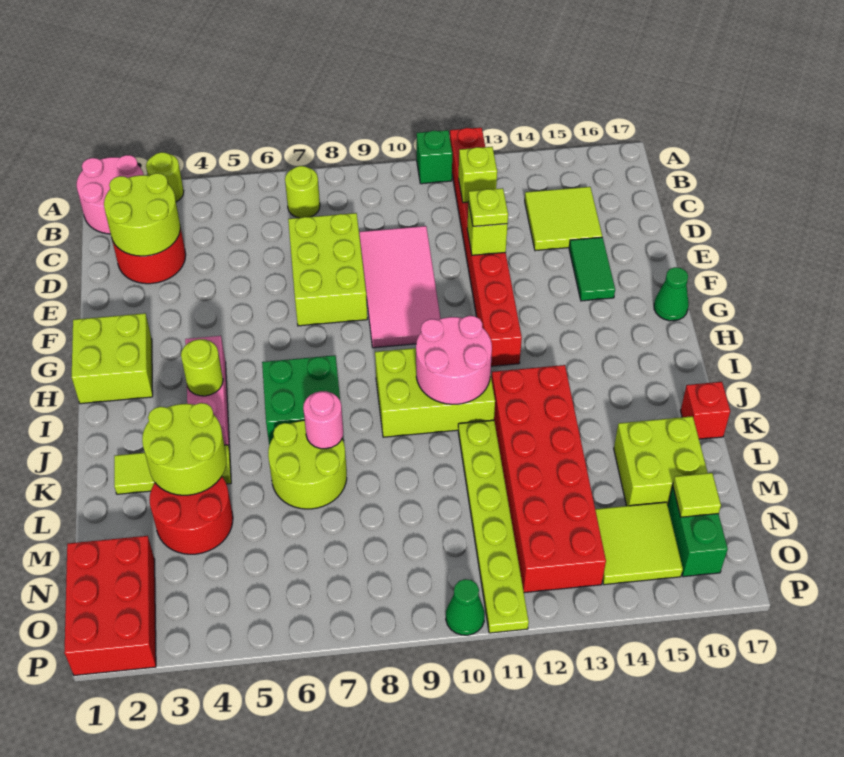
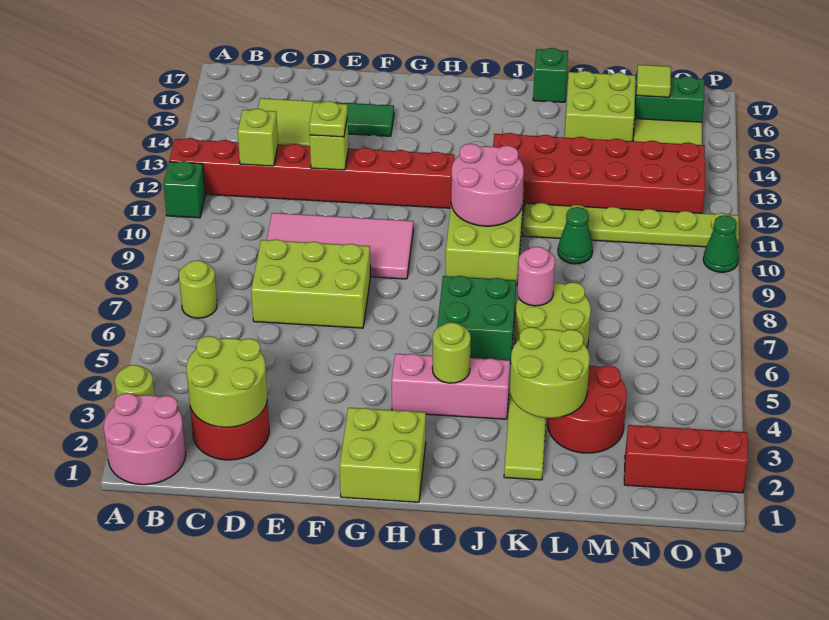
green cone G17 level 1 -> green cone L10 level 1
red brick K17 level 1 -> green brick K17 level 1
red brick N1:P2 level 1 -> red brick N2:P2 level 1

